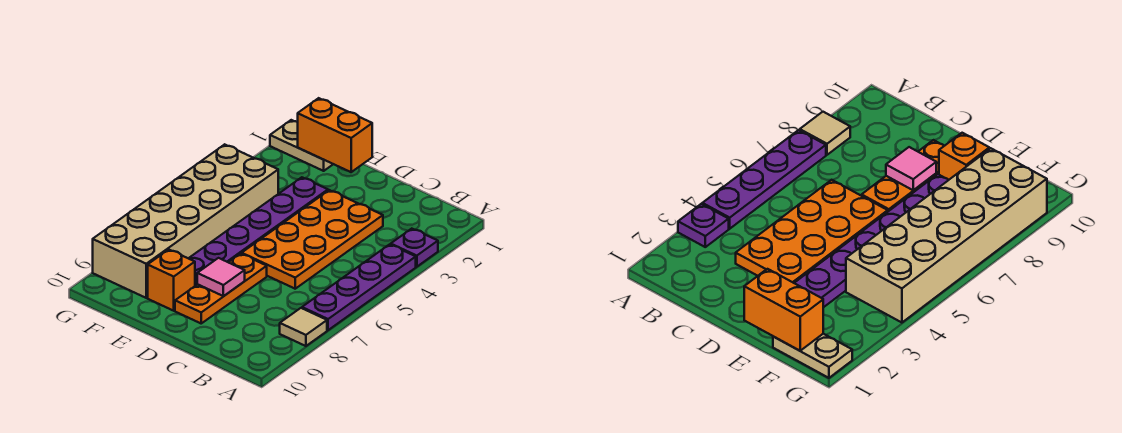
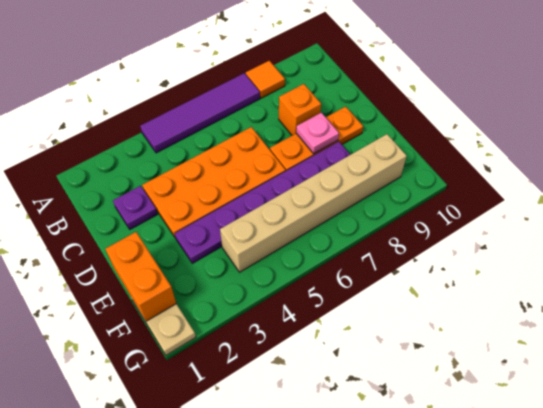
purple plate A3 level 1 -> purple plate C2 level 1
purple plate A4:A7 level 1 -> purple tile A4:A7 level 1
tan tile A8 level 1 -> orange tile A8 level 1
pink tile D8 level 2 -> pink plate D8 level 2
orange brick E9 level 1 -> orange brick C8 level 1
tan brick F4:G9 level 1 -> tan brick F4:F9 level 1

